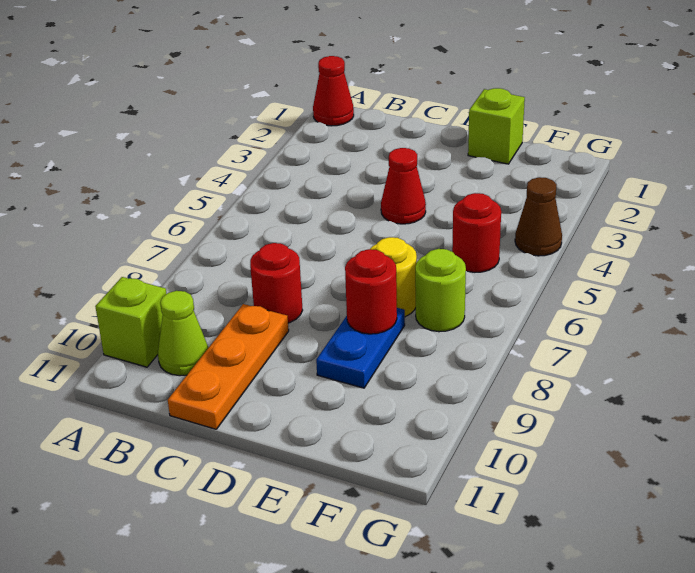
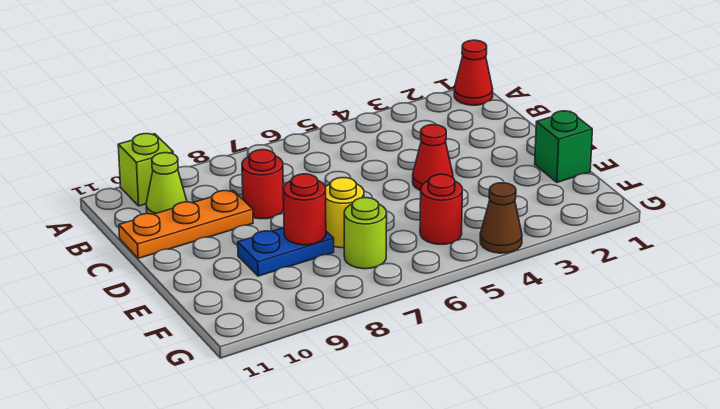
lime brick E1 level 1 -> green brick E1 level 1

